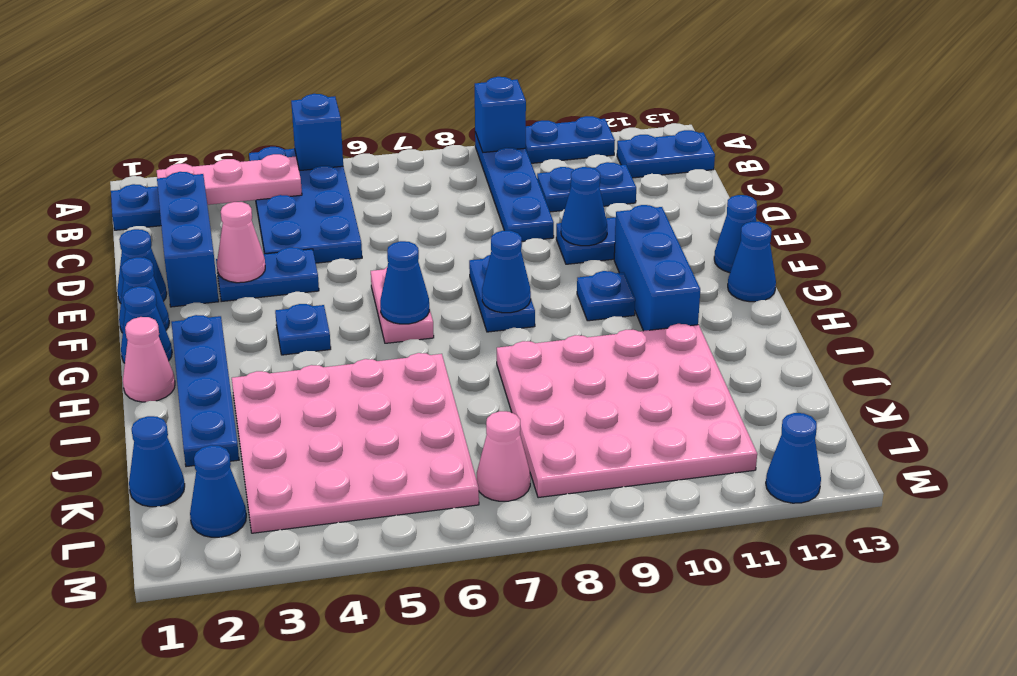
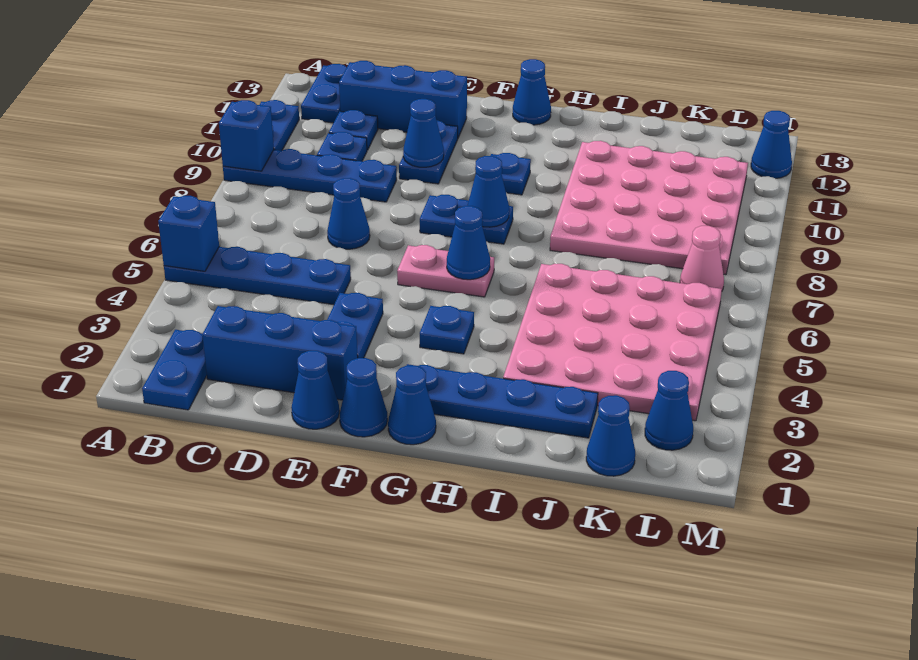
blue plate A4:D5 level 1 -> blue plate A5:D5 level 1
pink plate B2:B4 level 2 -> none
pink cone E3 level 2 -> none
blue brick F11:H11 level 1 -> blue brick C12:E12 level 1
blue cone F13 level 1 -> blue cone D7 level 1
pink cone H1 level 1 -> none

